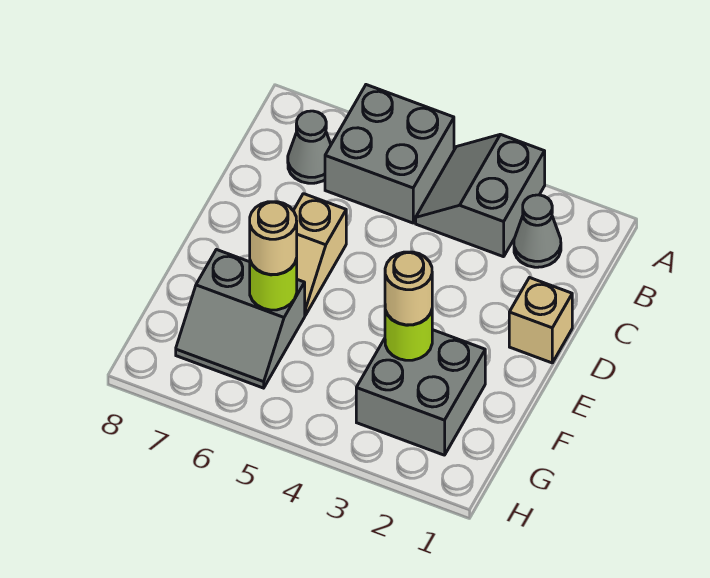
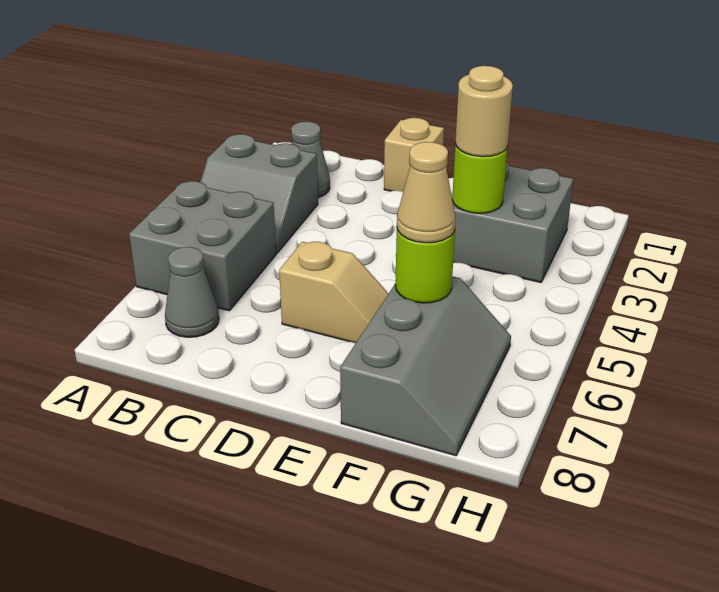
grey slope F6:G7 level 1 top F -> grey slope F6:G8 level 1 top F
tan round brick F6 level 3 -> tan cone F6 level 3

